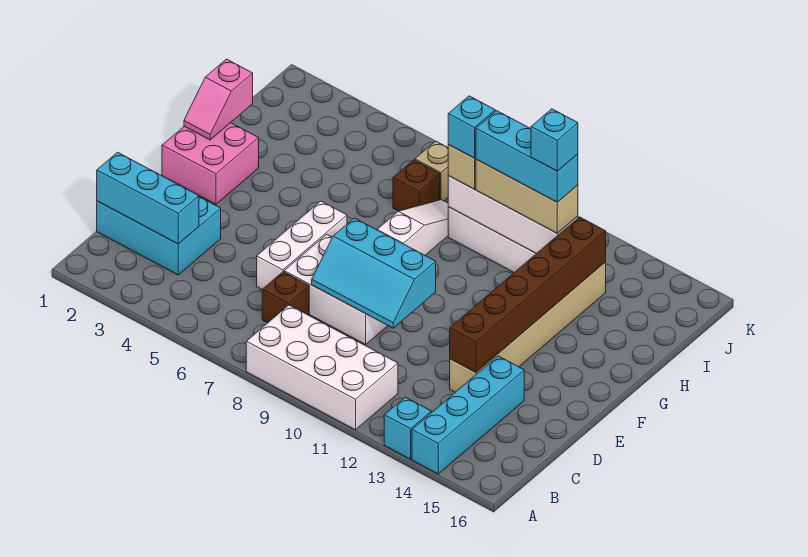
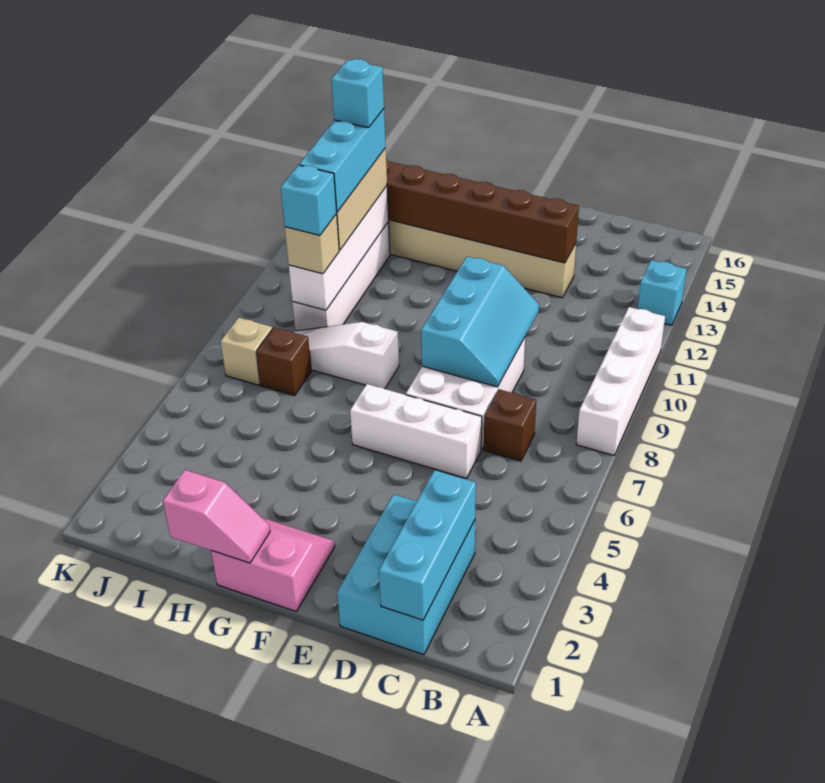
white brick A8:B11 level 1 -> white brick A8:A11 level 1
cyan brick A14:D14 level 1 -> none
pink brick F1:G2 level 1 -> pink slope F1:G2 level 1 top 1

